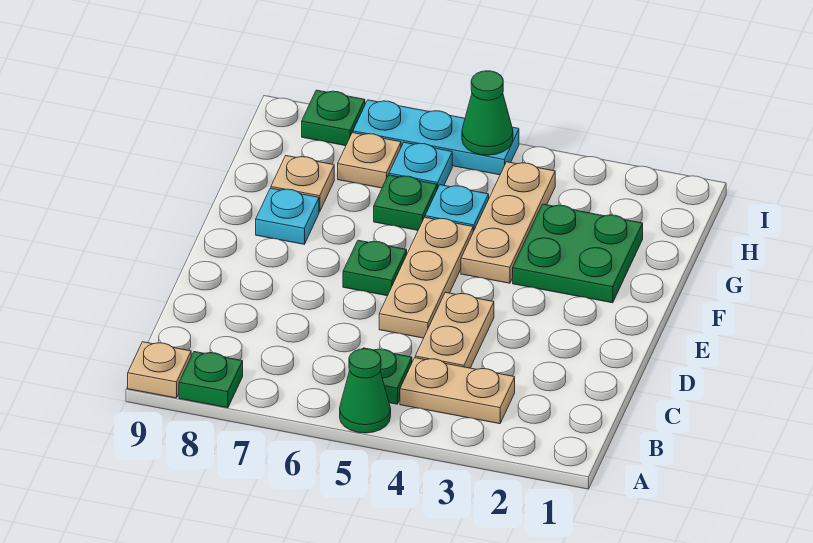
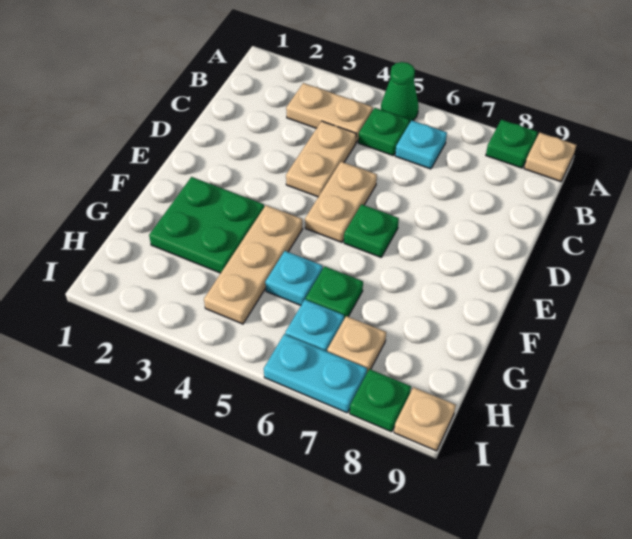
tan plate D5:F5 level 1 -> tan plate D5:E5 level 1
cyan plate F8 level 1 -> cyan plate B6 level 1
tan plate G8 level 1 -> tan plate I9 level 1
cyan plate I5:I7 level 1 -> cyan plate I6:I7 level 1
green cone I5 level 2 -> none

